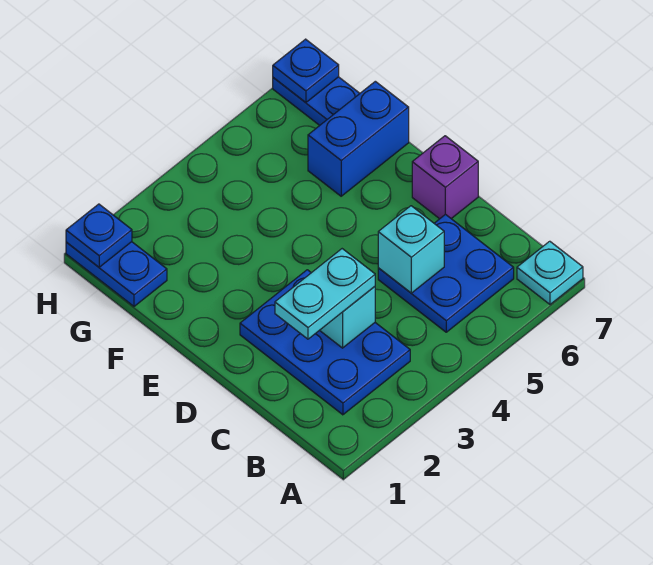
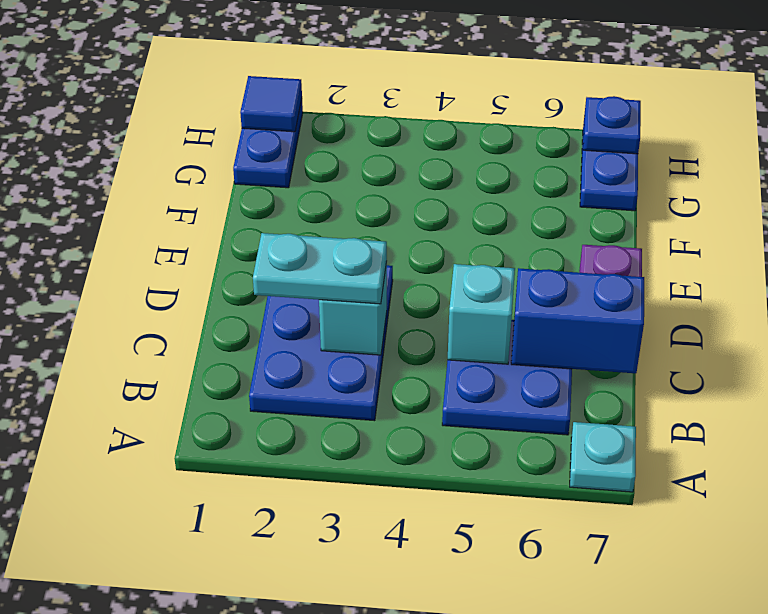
blue brick F6:F7 level 1 -> blue brick C6:C7 level 2
blue plate H1 level 2 -> blue tile H1 level 2

